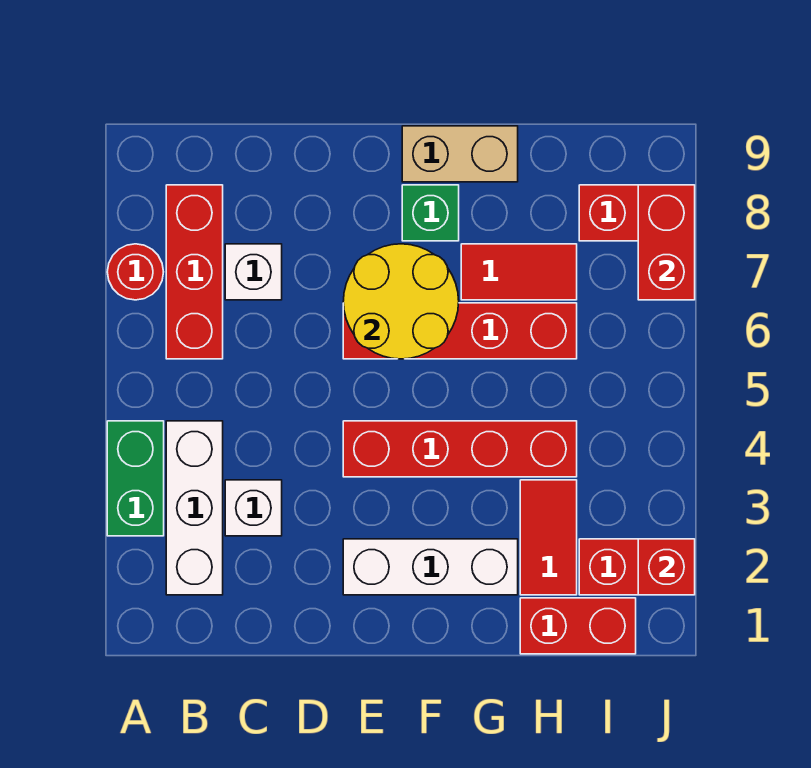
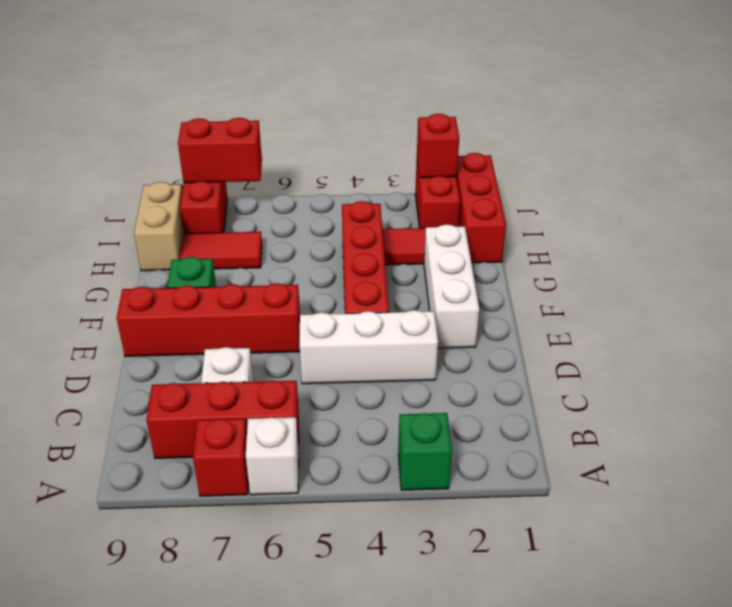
green brick A3:A4 level 1 -> green brick A3 level 1
red round brick A7 level 1 -> red brick A7 level 1
white brick B2:B4 level 1 -> white brick D3:D5 level 1
white brick C3 level 1 -> white brick A6 level 1
red brick E6:H6 level 1 -> red brick E6:E9 level 1
yellow round brick E6:F7 level 2 -> none
tan brick F9:G9 level 1 -> tan brick H9:I9 level 1
red tile G7:H7 level 1 -> red tile H7:H8 level 1
red brick H1:I1 level 1 -> red brick H1:J1 level 1

